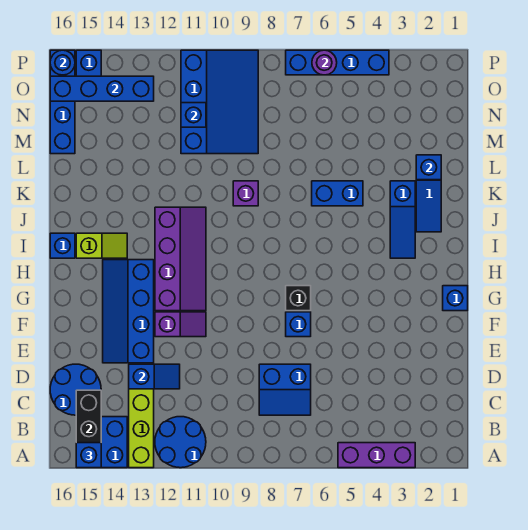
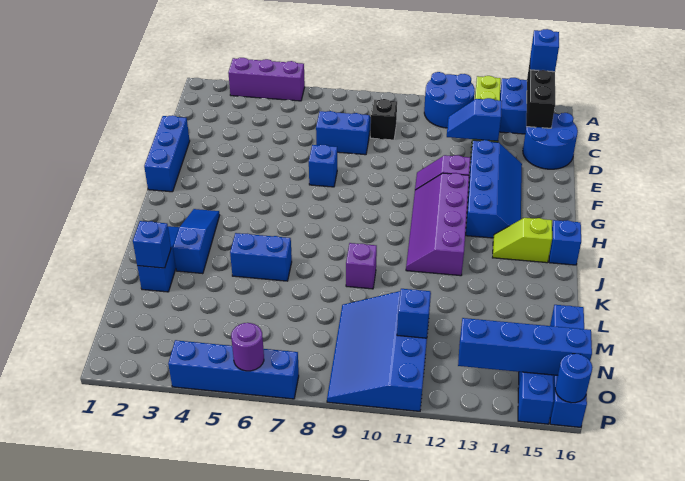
blue brick G1 level 1 -> blue brick E1:G1 level 1
black brick G7 level 1 -> black brick C9 level 1

